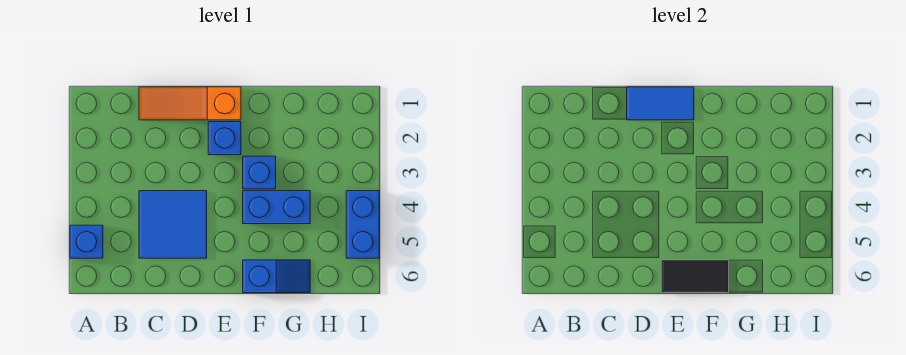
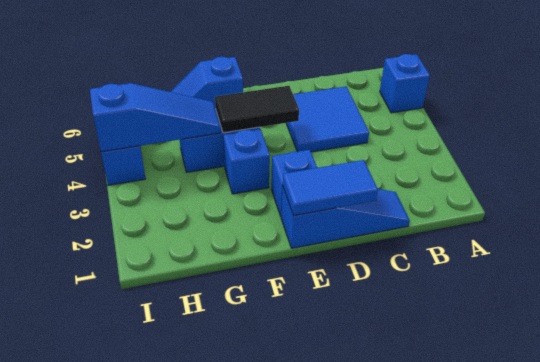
orange slope C1:E1 level 1 top E -> blue slope C1:E1 level 1 top E
black tile E6:F6 level 2 -> black tile E4:F4 level 2
none -> blue slope G4:I4 level 2 top I

